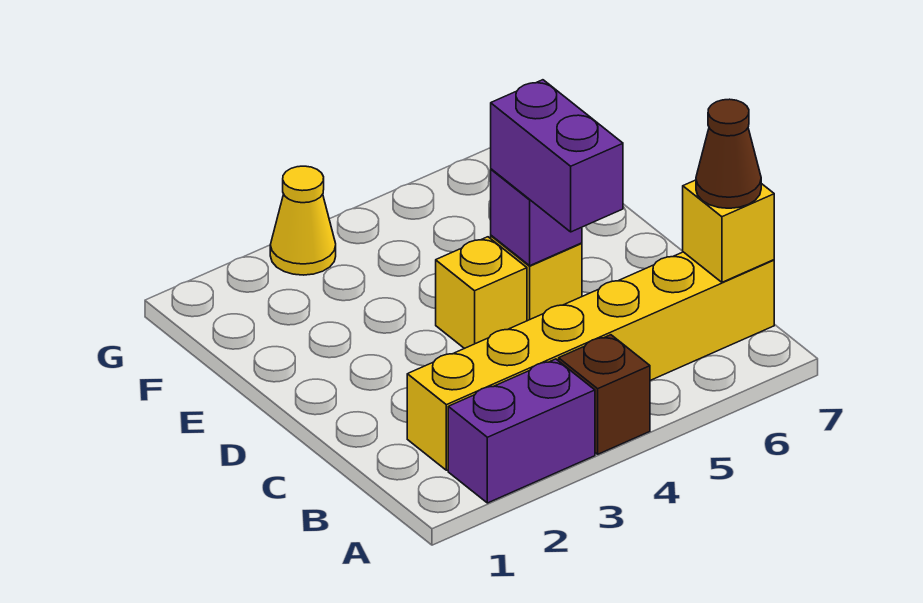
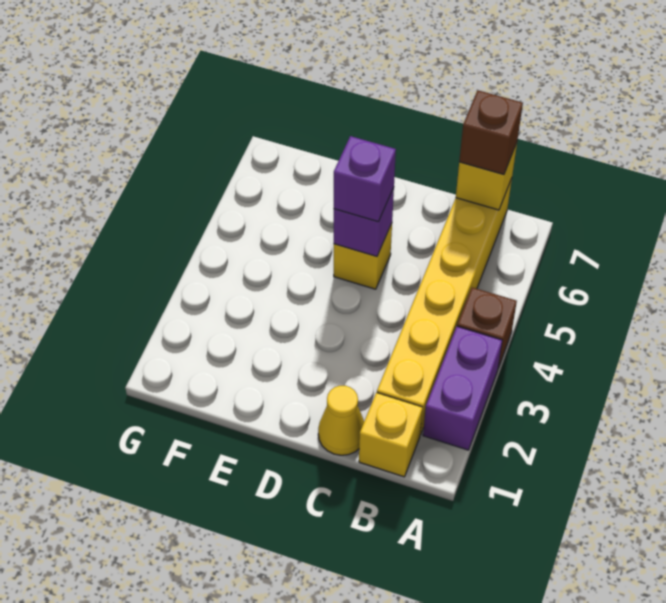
brown cone B7 level 3 -> brown brick B7 level 3
purple brick C5:D5 level 3 -> purple brick D5 level 3
yellow brick D4 level 1 -> yellow brick B1 level 1
yellow cone G3 level 1 -> yellow cone C1 level 1

